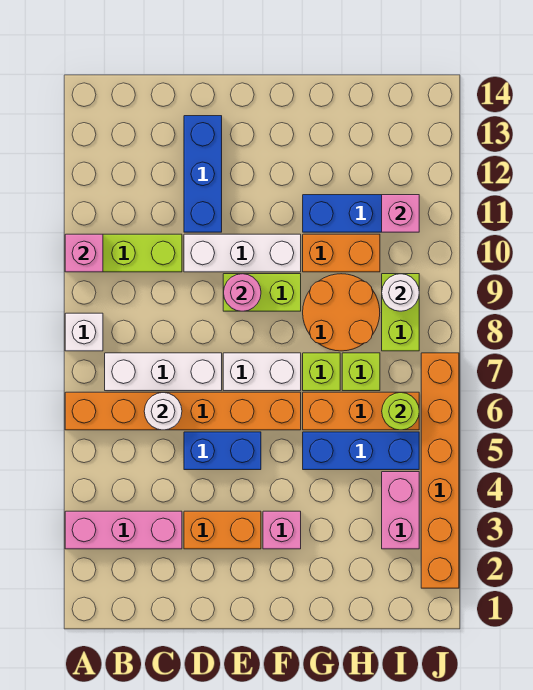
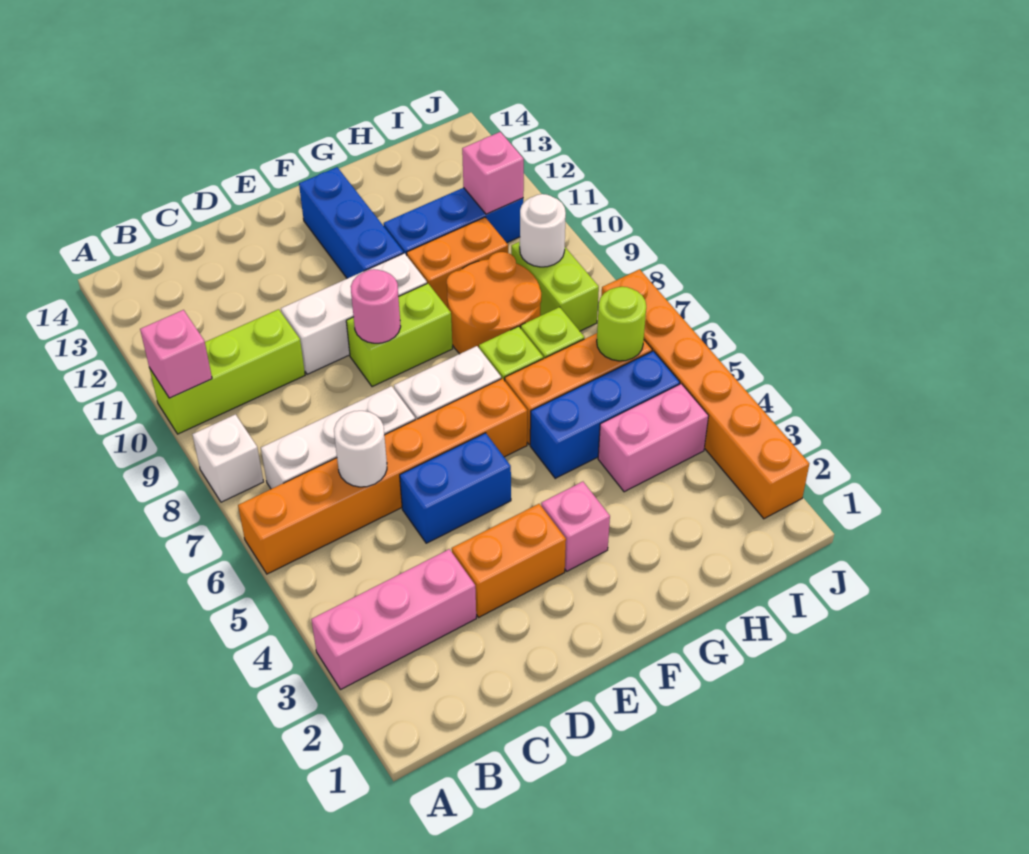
blue brick D11:D13 level 1 -> blue brick F11:F13 level 1
pink brick I3:I4 level 1 -> pink brick H4:I4 level 1

